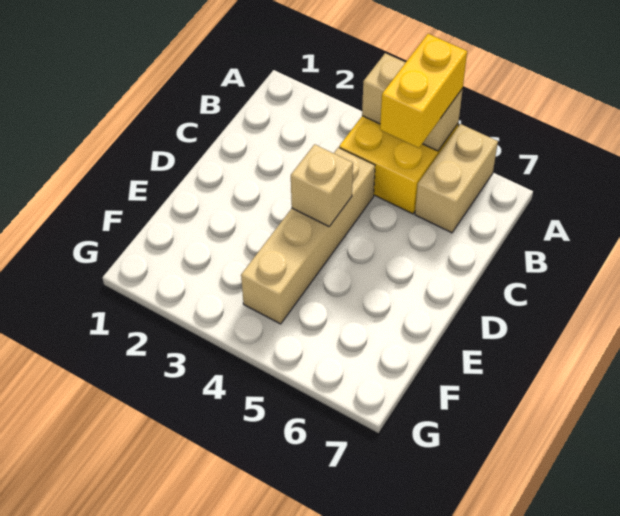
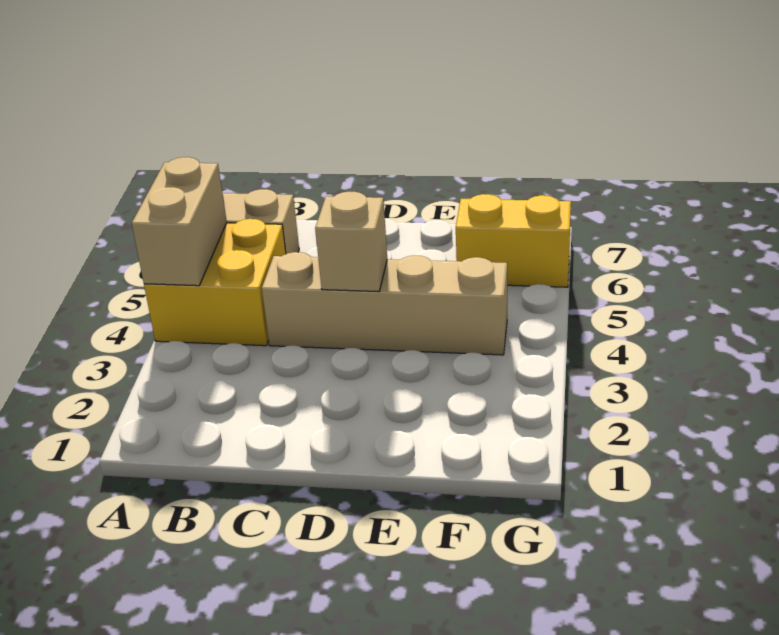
yellow brick A5:B5 level 3 -> yellow brick F6:G6 level 1

